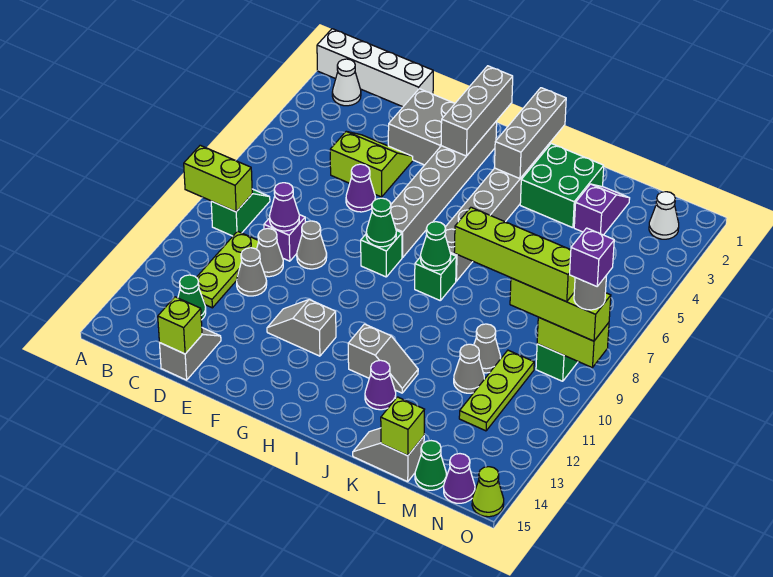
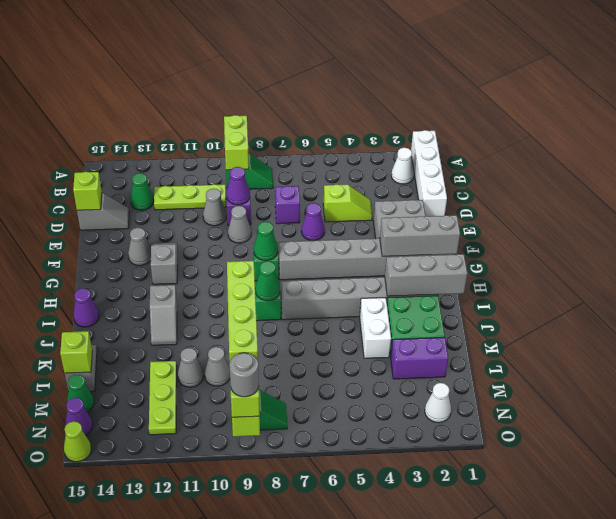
lime slope D4:E5 level 1 top 5 -> lime slope D4:D5 level 1 top 5
grey cone D11 level 1 -> grey cone F13 level 1
none -> white brick J4:K4 level 1
purple cone J13 level 1 -> purple cone I15 level 1
purple slope L2:L3 level 1 top 3 -> purple brick L2:L3 level 1
lime plate M10:M12 level 1 -> lime plate L12:N12 level 1
purple brick O9 level 5 -> purple brick D7 level 1

